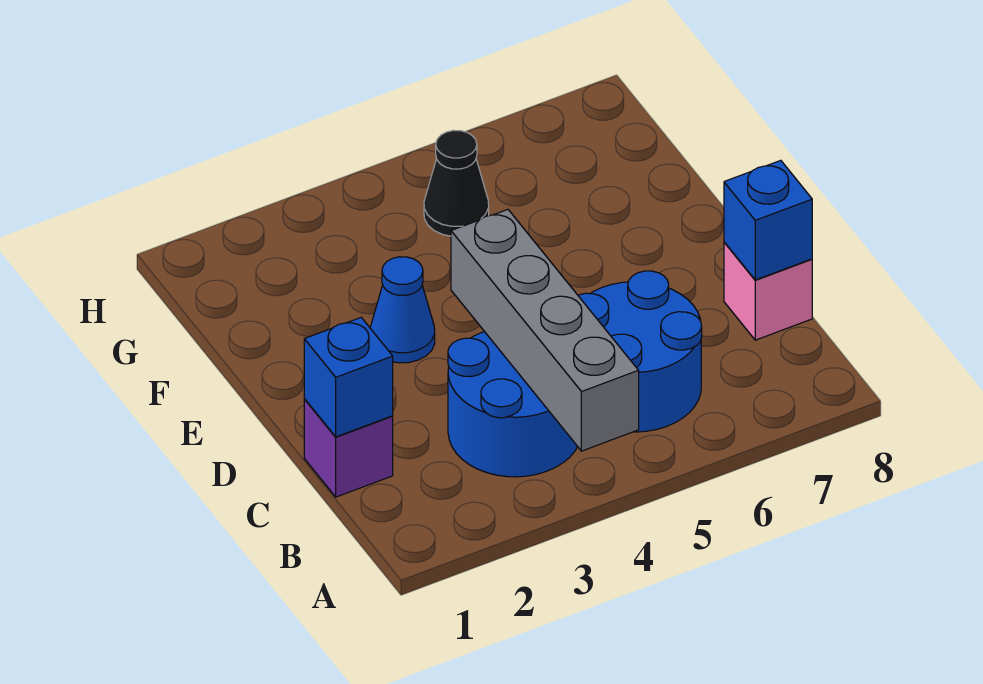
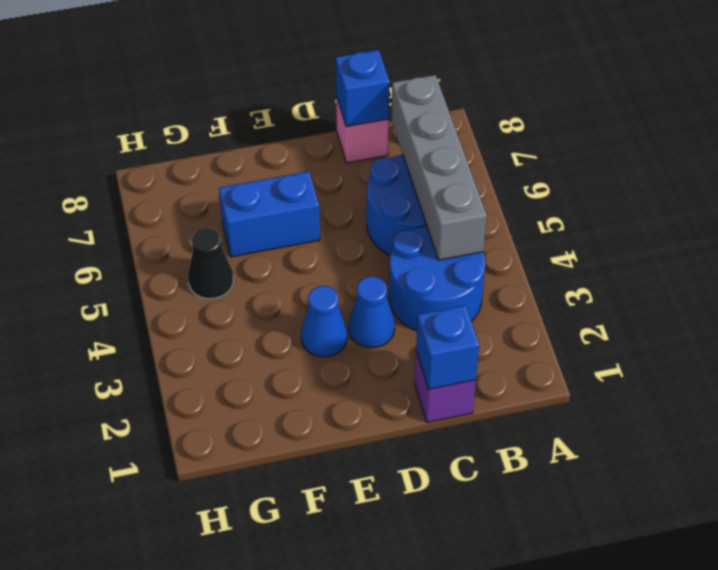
grey brick A4:D4 level 2 -> grey brick B4:B7 level 2
none -> blue cone D3 level 1
none -> blue brick E6:F6 level 1

